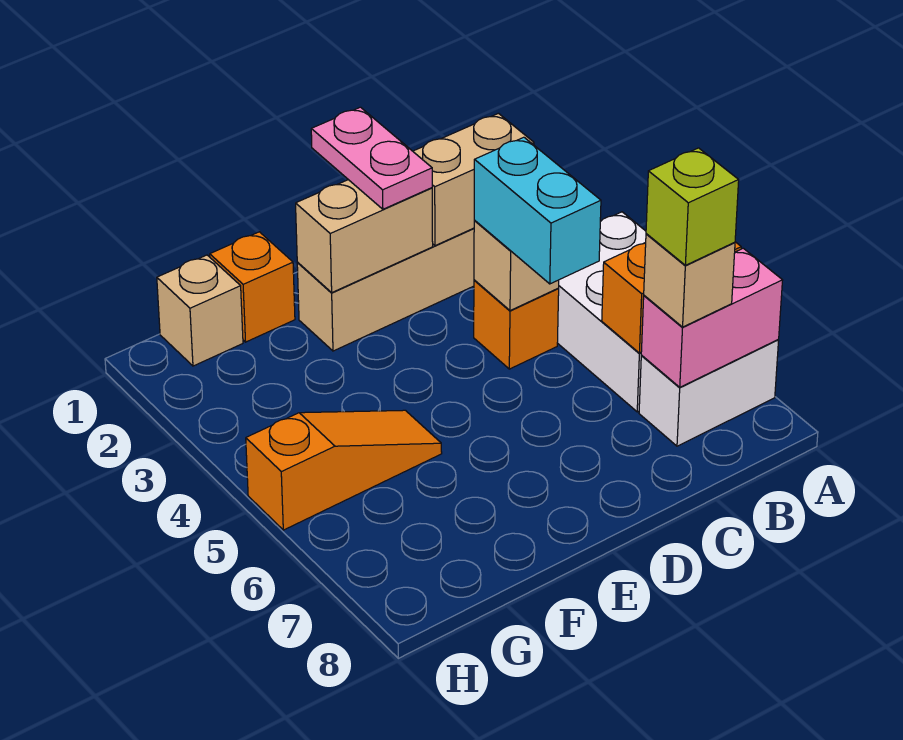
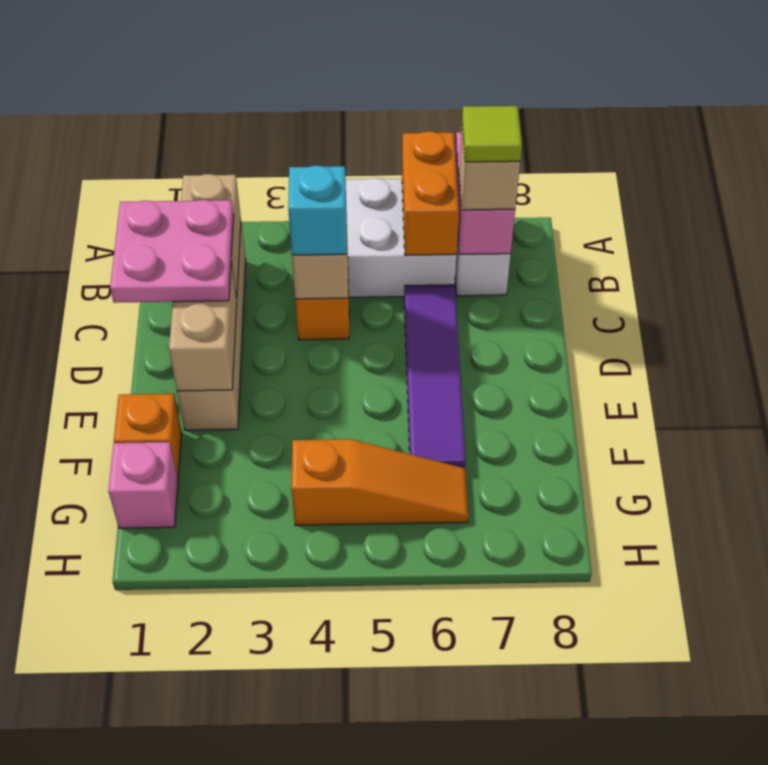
lime brick B7 level 4 -> lime tile B7 level 4
cyan brick C4:C5 level 3 -> cyan brick C4 level 3
none -> purple tile C6:F6 level 1
pink plate D1:D2 level 3 -> pink plate C1:D2 level 3
orange slope F5:H5 level 1 top H -> orange slope G4:G6 level 1 top 4
tan brick G1 level 1 -> pink brick G1 level 1

